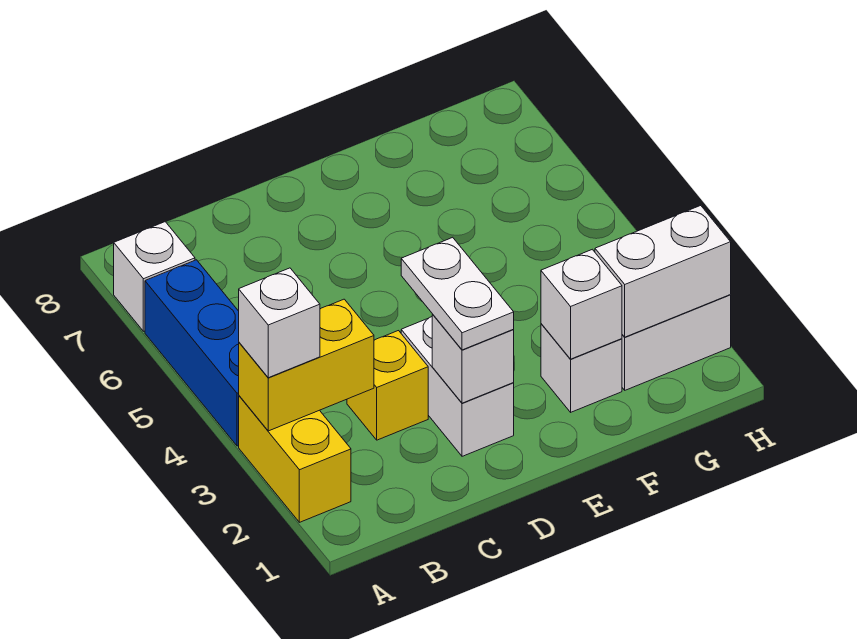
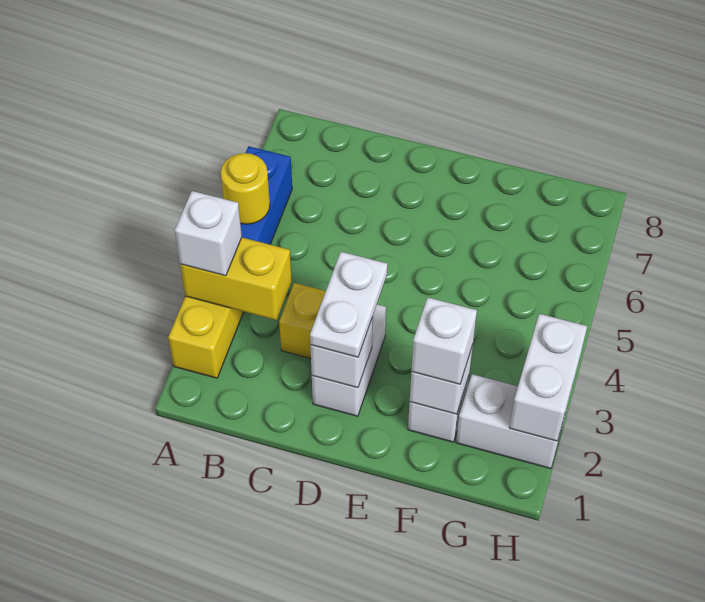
none -> yellow round brick A5 level 2
white brick A7 level 1 -> white brick F2 level 3
white brick G2:H2 level 2 -> white brick H2:H3 level 2

